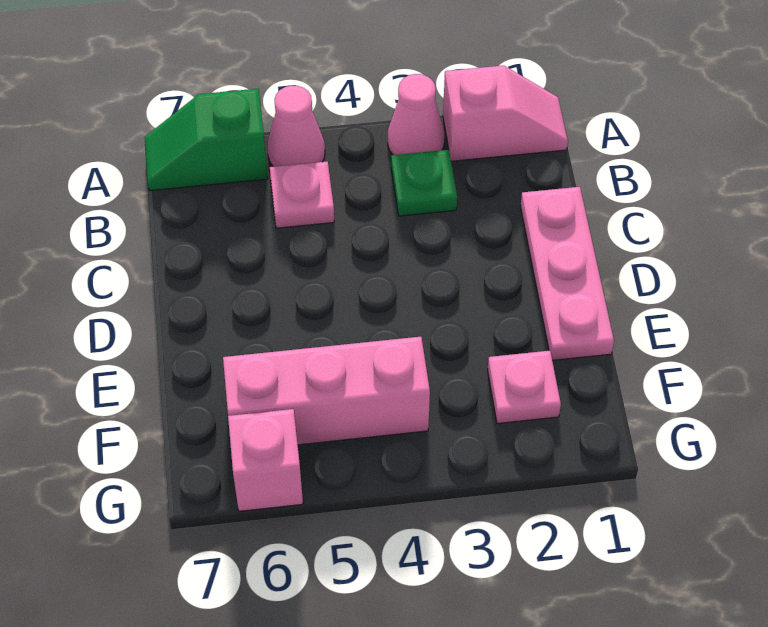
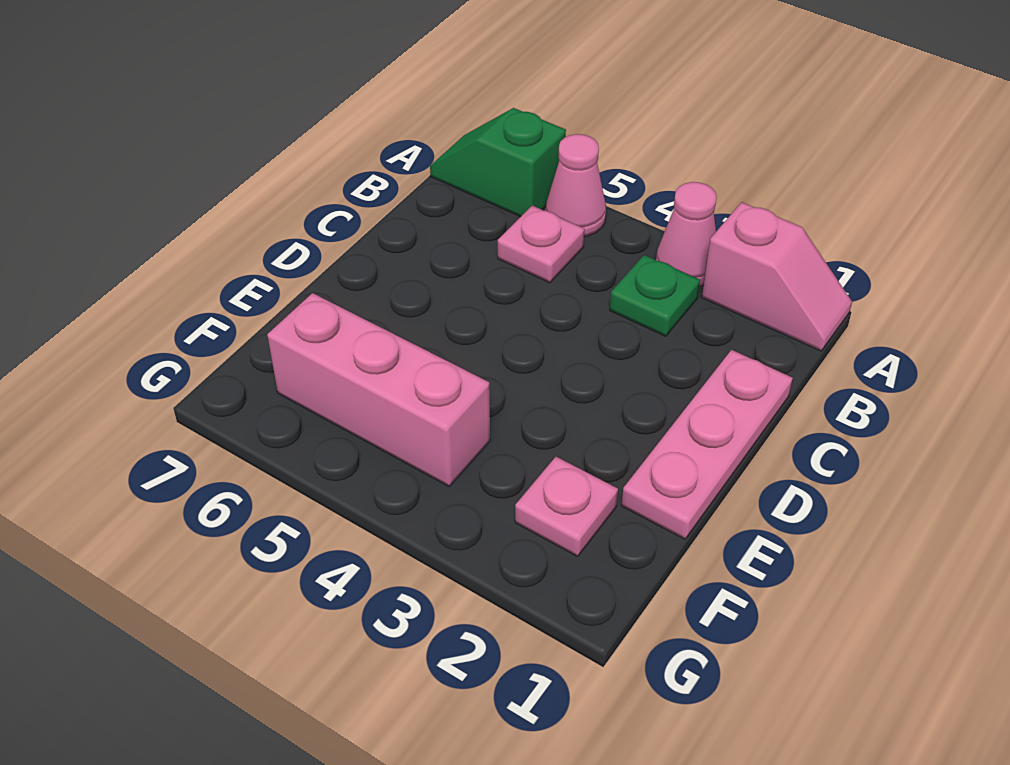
pink brick G6 level 1 -> none

